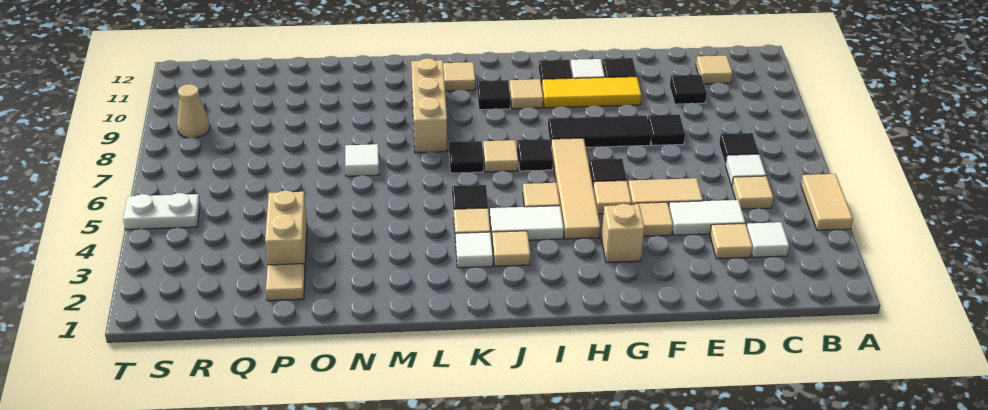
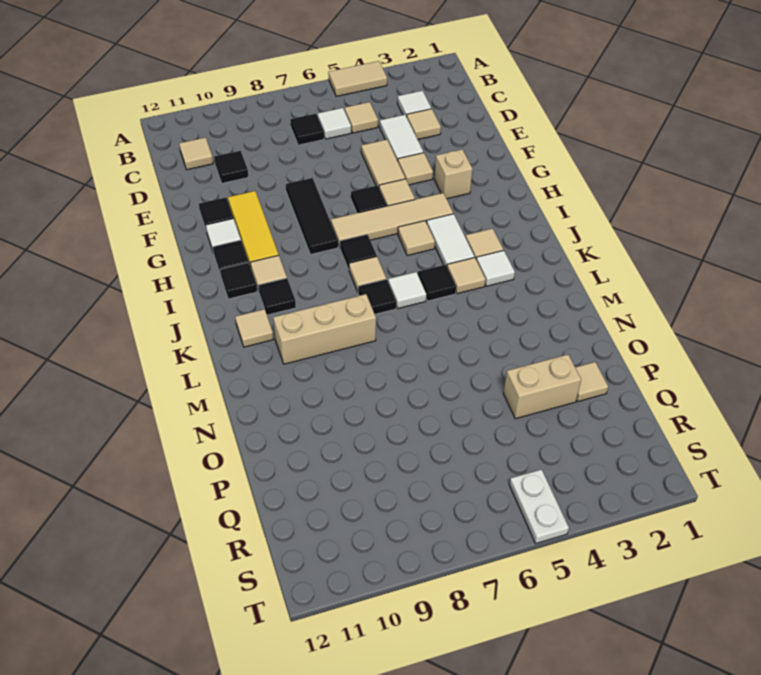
black tile E8 level 1 -> black tile I11 level 1
white tile N7 level 1 -> white tile K6 level 1
tan cone S9 level 1 -> none

